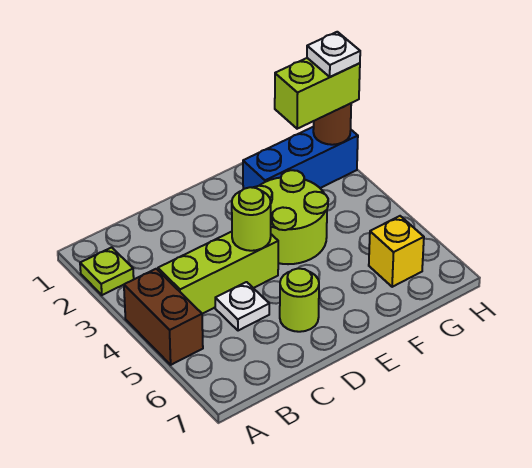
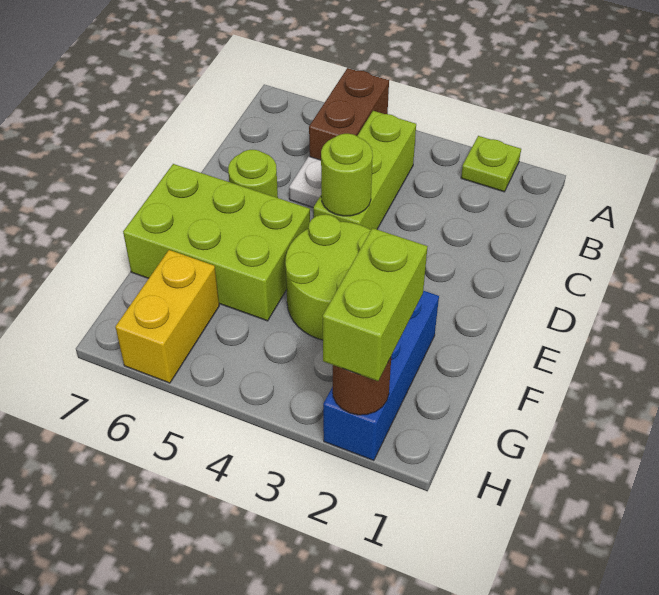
brown brick A4:A5 level 1 -> brown brick A5:B5 level 1
none -> lime brick E5:F7 level 1
yellow brick G6 level 1 -> yellow brick G6:H6 level 1
white plate H2 level 4 -> none

